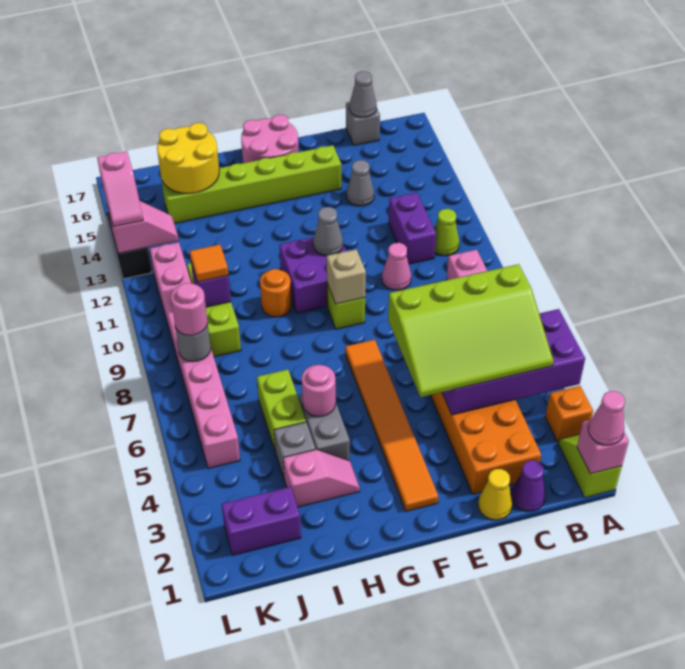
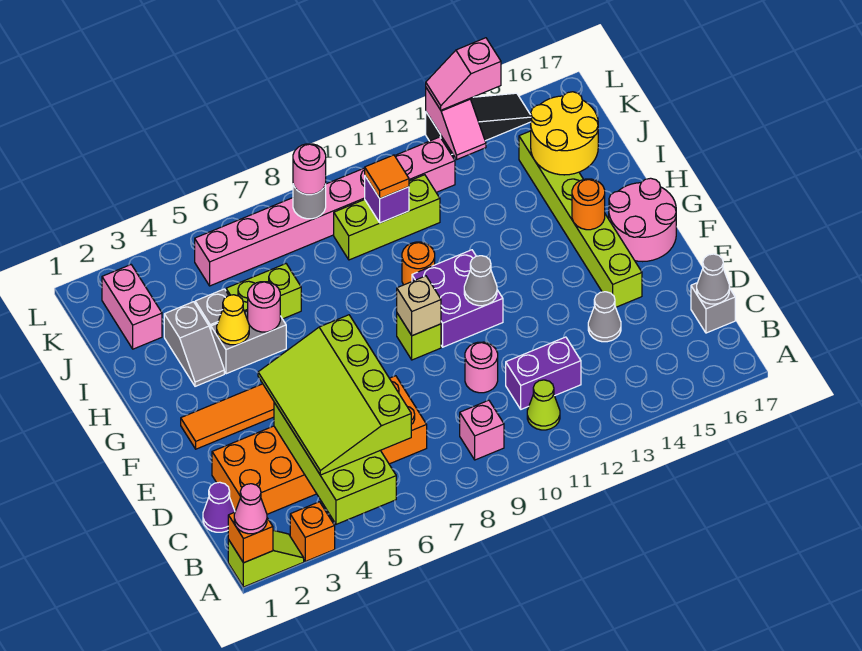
pink brick A1 level 2 -> orange brick A1 level 2
purple brick A4:D5 level 2 -> lime brick A4:D5 level 2
yellow cone D1 level 1 -> yellow cone H4 level 2
pink cone D10 level 1 -> pink round brick D10 level 1
none -> orange round brick G15 level 2
pink slope H3:I3 level 1 top I -> grey slope H3:I3 level 1 top I
purple brick J2:K2 level 1 -> pink brick J2:K2 level 1

